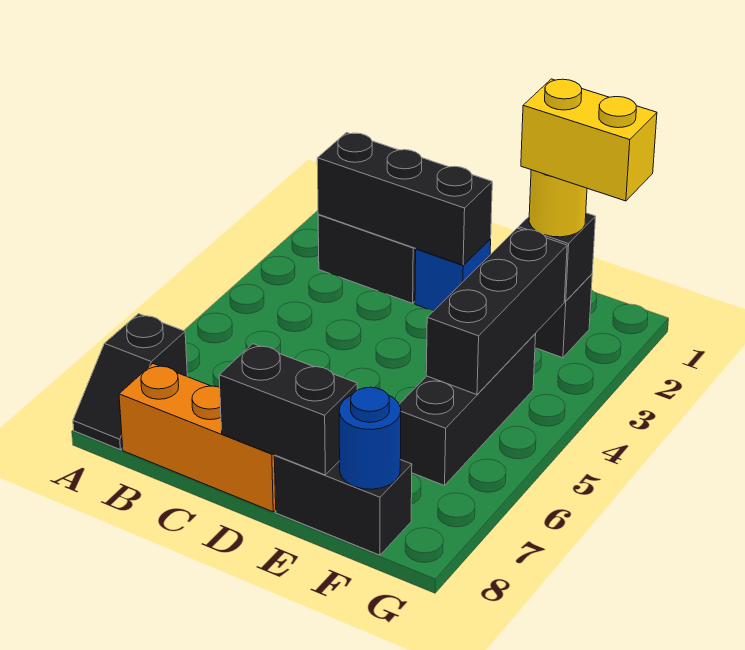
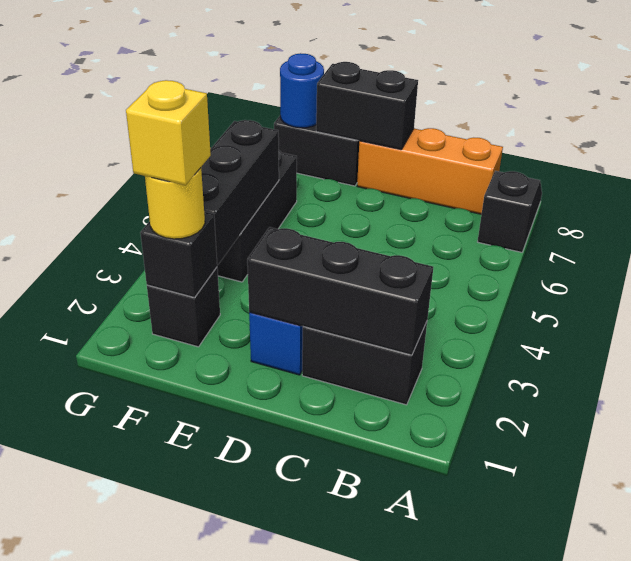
yellow brick F2:G2 level 4 -> yellow brick F2 level 4

